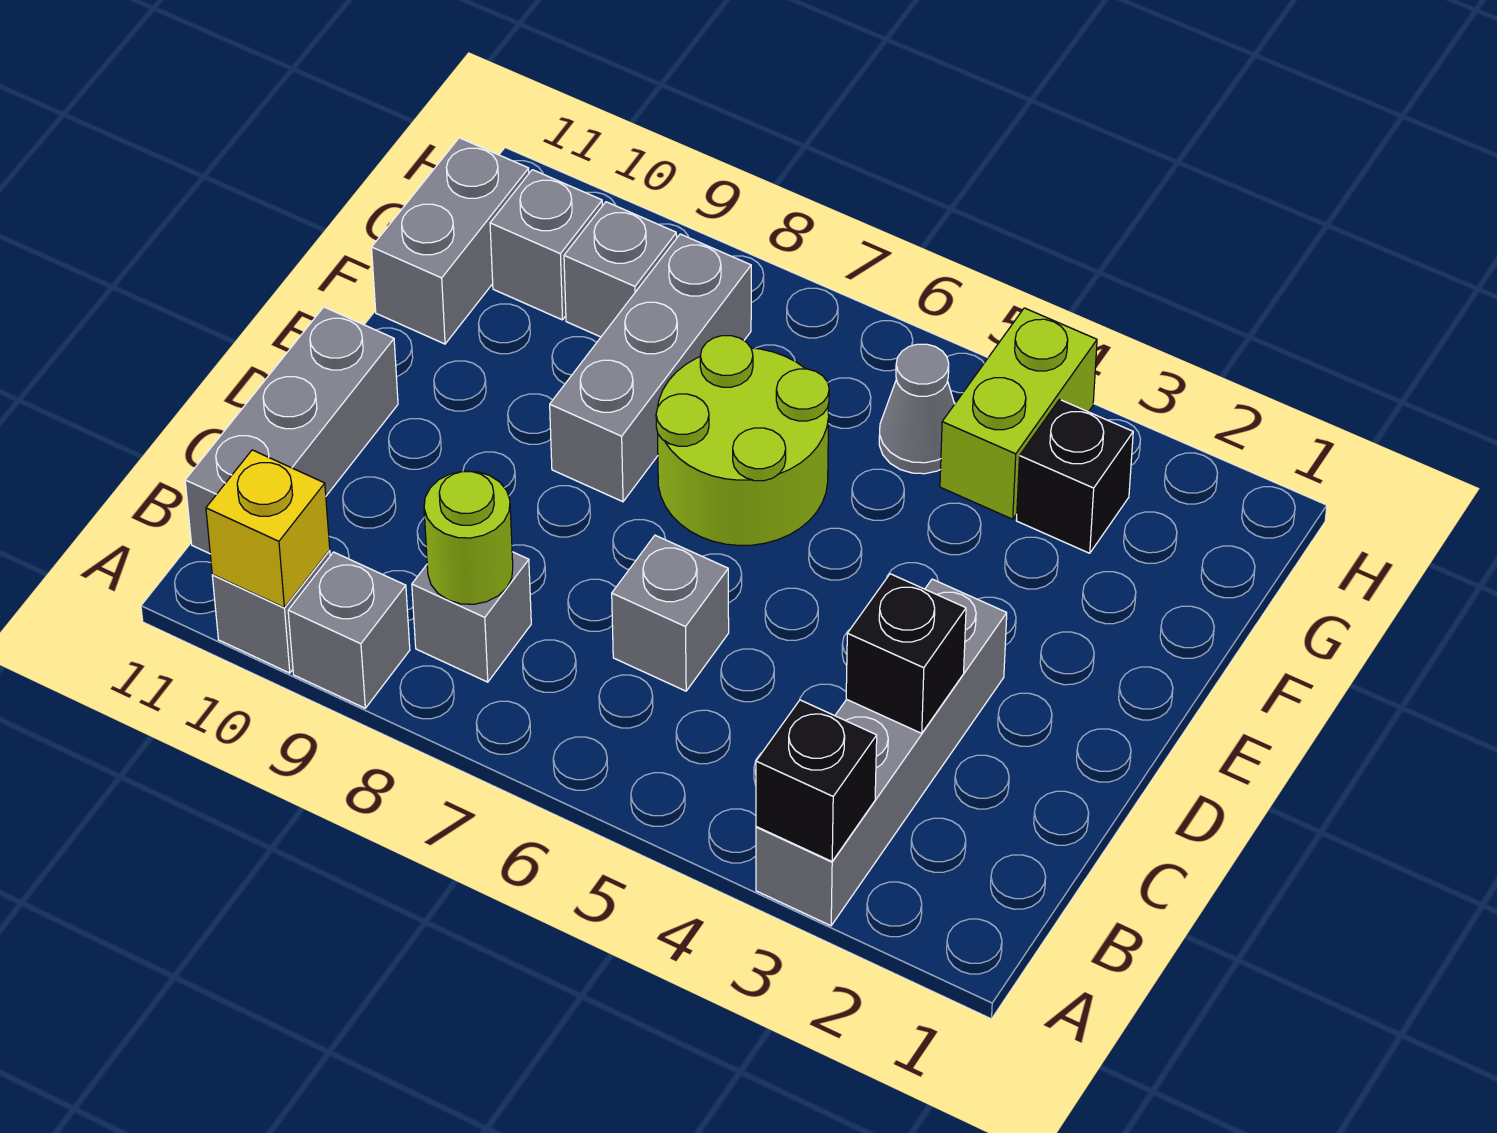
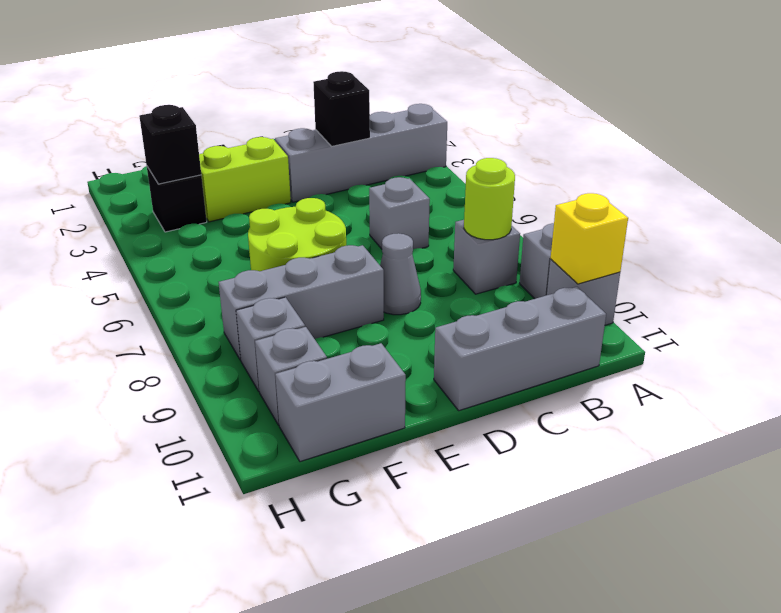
black brick A3 level 2 -> black brick G3 level 2
lime brick G4:H4 level 1 -> lime brick E3:F3 level 1
grey cone G5 level 1 -> grey cone D8 level 1

